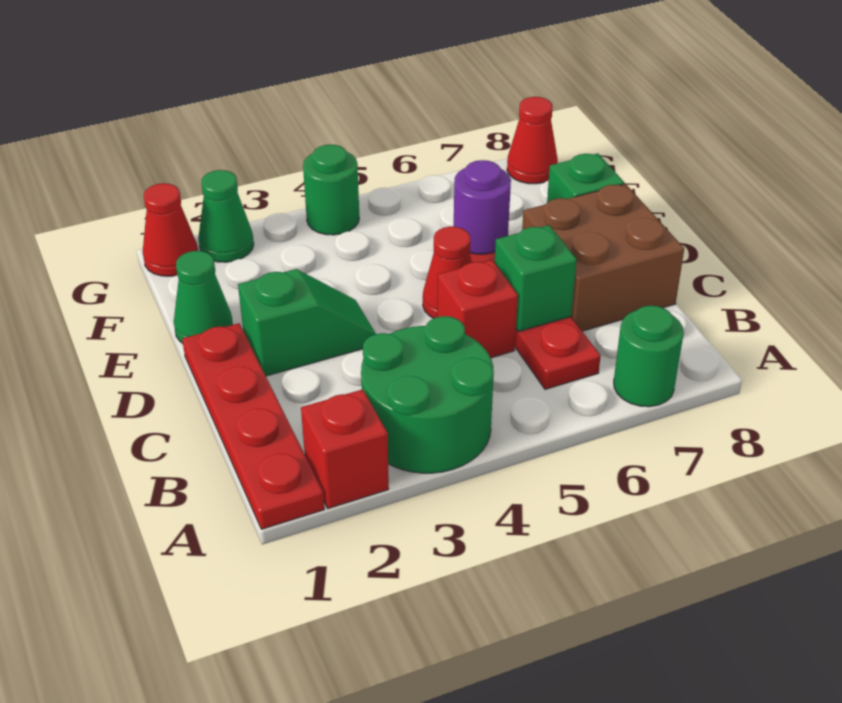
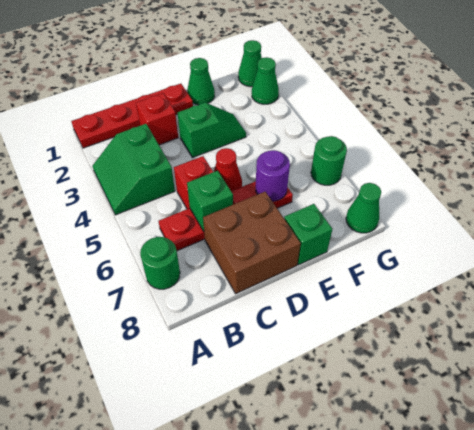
red brick A2 level 1 -> red brick C2 level 1
green round brick A3:B4 level 1 -> green slope A3:B4 level 1 top B
green slope D2:D3 level 1 top 2 -> green slope D3:E3 level 1 top D
red cone G1 level 1 -> green cone G1 level 1
green round brick G4 level 1 -> green round brick G6 level 1
red cone G8 level 1 -> green cone G8 level 1

